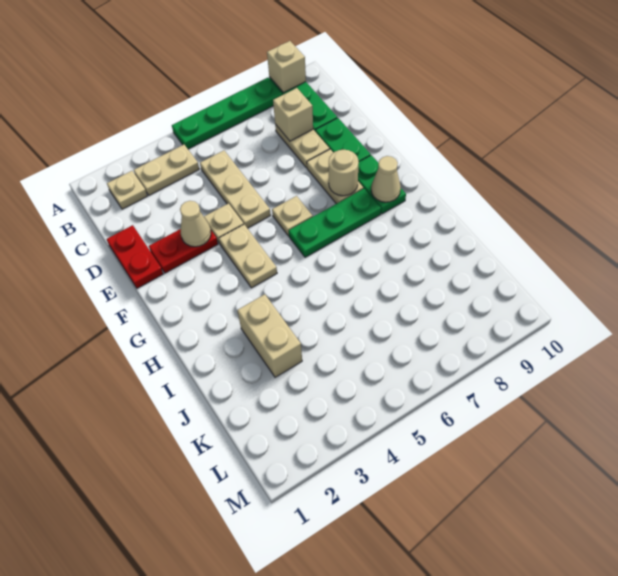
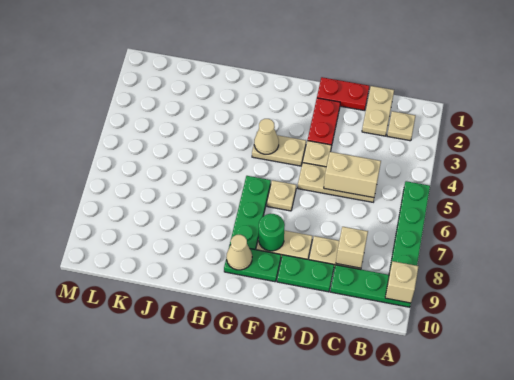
tan plate B3:B4 level 1 -> tan plate C1:C2 level 1
tan cone E3 level 2 -> tan cone G4 level 2
tan round brick F8 level 2 -> green round brick F8 level 2
tan brick I3:J3 level 1 -> tan brick C5:D5 level 2

